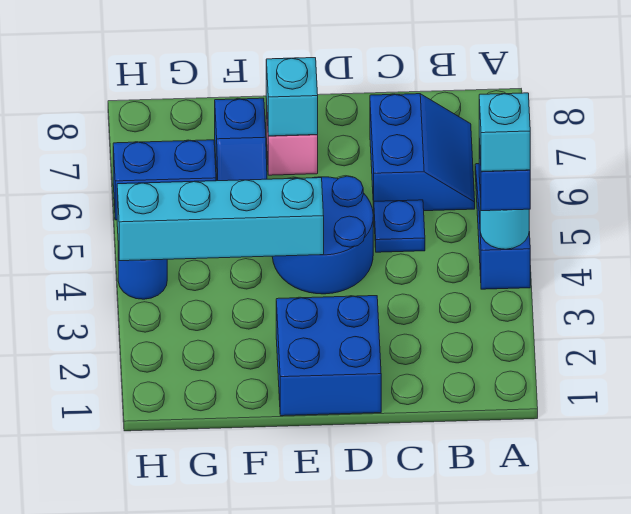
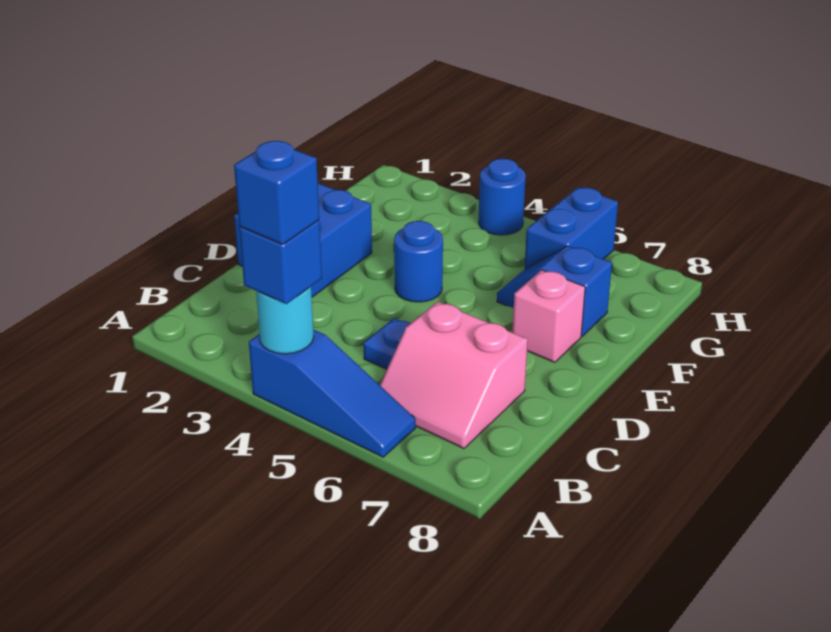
cyan brick A4 level 4 -> blue brick A4 level 4
blue slope B6:C7 level 1 top C -> pink slope B6:C7 level 1 top C
blue round brick D4:E5 level 1 -> blue round brick E4 level 1
cyan brick E4:H4 level 2 -> none
cyan brick E7 level 2 -> none

